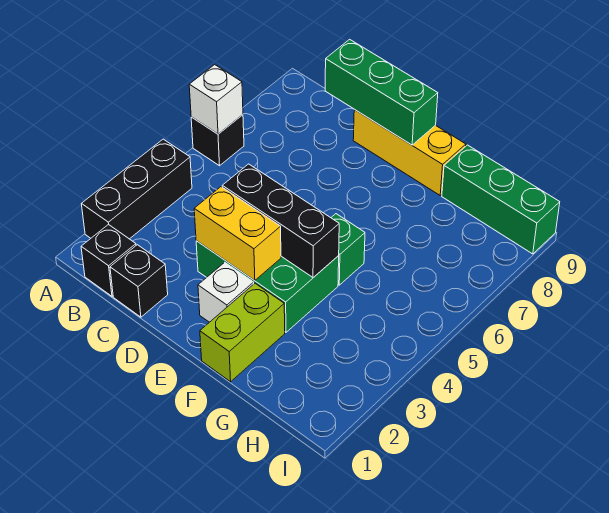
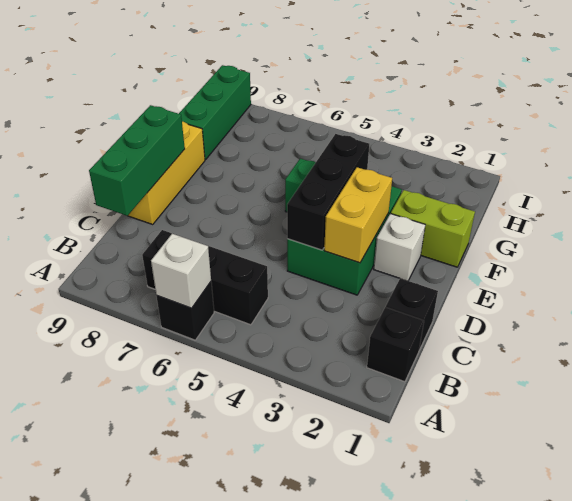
black brick A2:A4 level 1 -> black brick B5:B7 level 1

